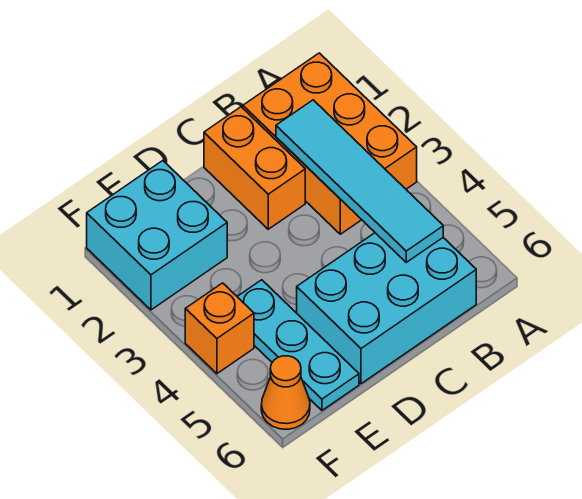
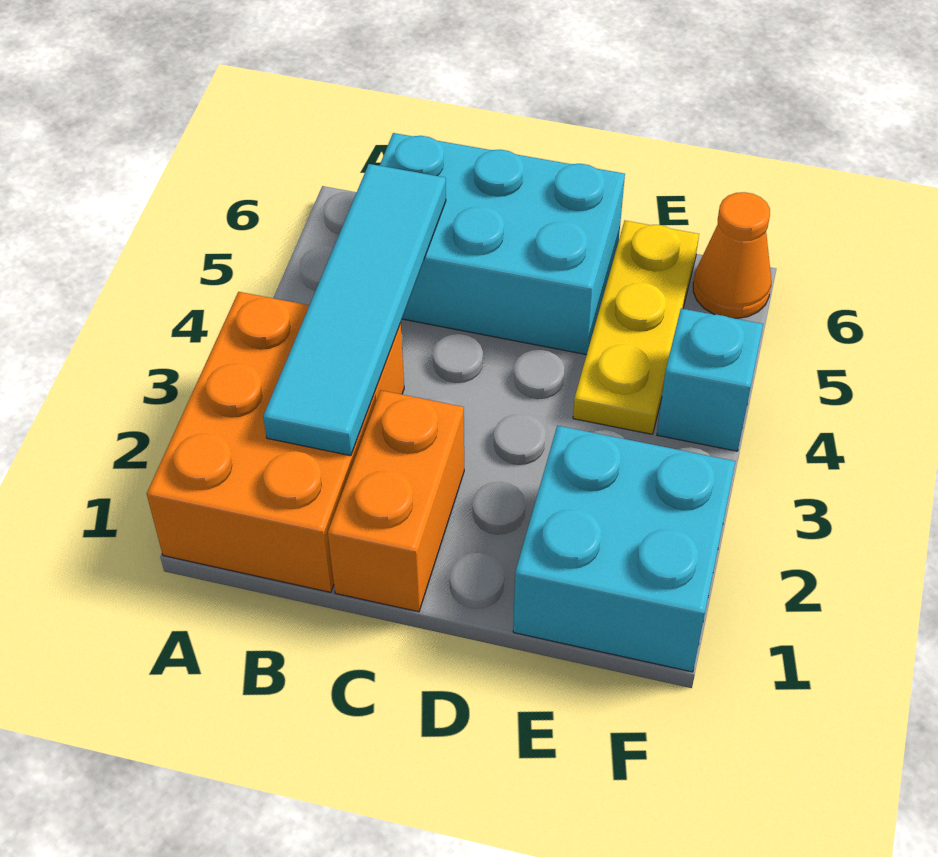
cyan plate E4:E6 level 1 -> yellow plate E4:E6 level 1
orange brick F4 level 1 -> cyan brick F4 level 1

